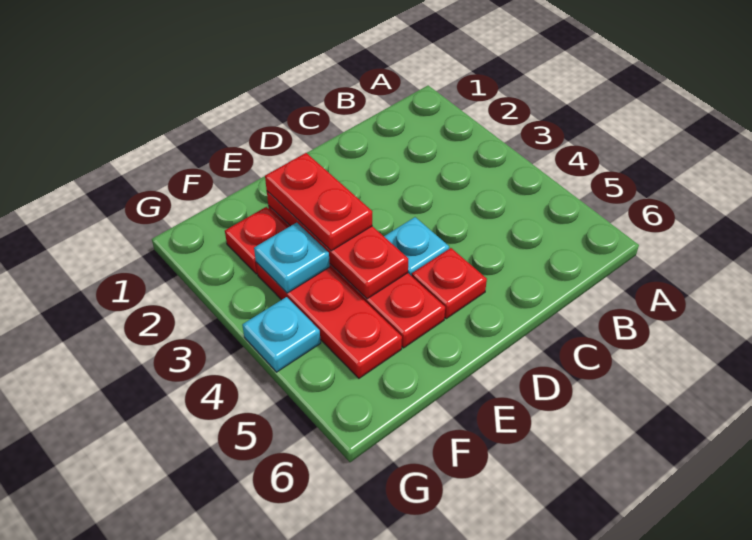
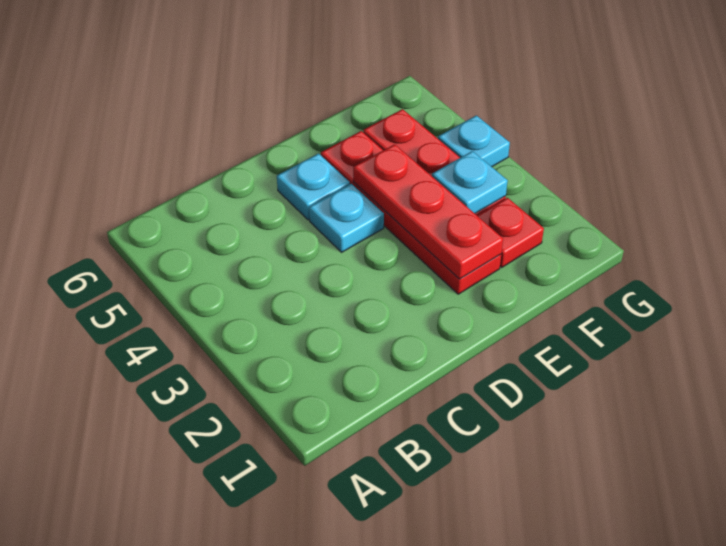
red plate D5 level 1 -> cyan plate D5 level 1
red plate E2:E3 level 3 -> none

